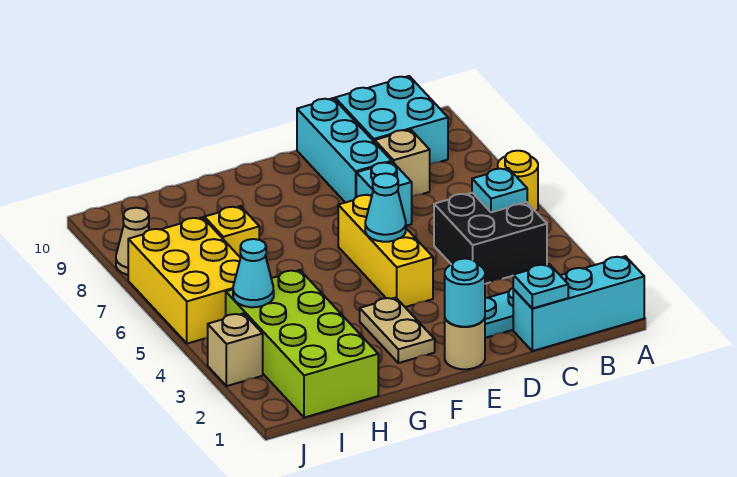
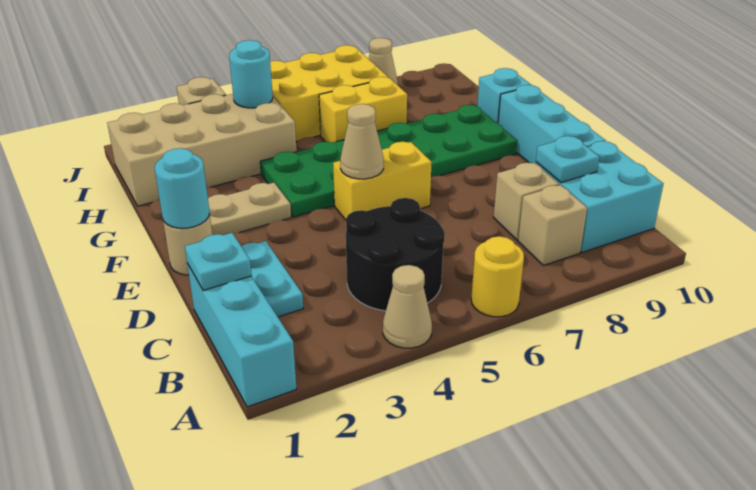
none -> tan cone A4 level 1
black brick B4:C5 level 1 -> black round brick B4:C5 level 1
cyan plate B5 level 2 -> cyan plate C9 level 2
none -> tan brick B8 level 1
cyan brick D7 level 1 -> cyan brick G10 level 1
cyan brick D8:D10 level 1 -> cyan brick D10:F10 level 1
yellow brick E4:E6 level 1 -> yellow brick E5:E6 level 1
cyan cone E5 level 2 -> tan cone E5 level 2
none -> green plate F4:G9 level 1
lime brick H1:I4 level 1 -> tan brick H1:I4 level 1
yellow brick H7 level 1 -> yellow brick H6:H7 level 1
cyan cone I4 level 2 -> cyan round brick I4 level 2

